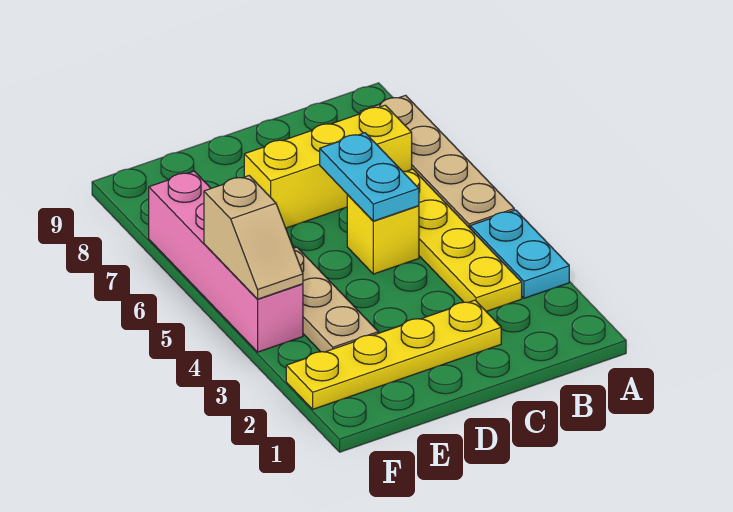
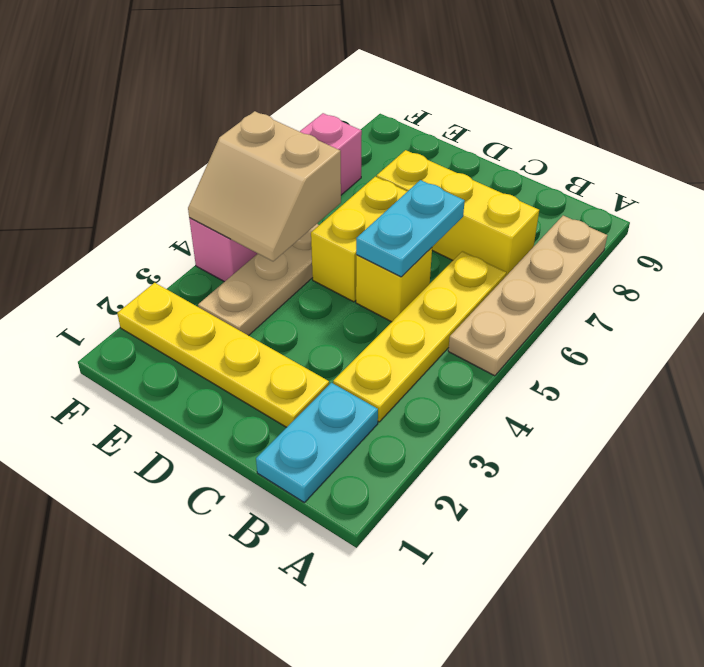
cyan plate A3:A4 level 1 -> cyan plate B1:B2 level 1
none -> yellow brick D5:D6 level 1
tan slope F4:F5 level 2 top 5 -> tan slope E4:F5 level 2 top 5

